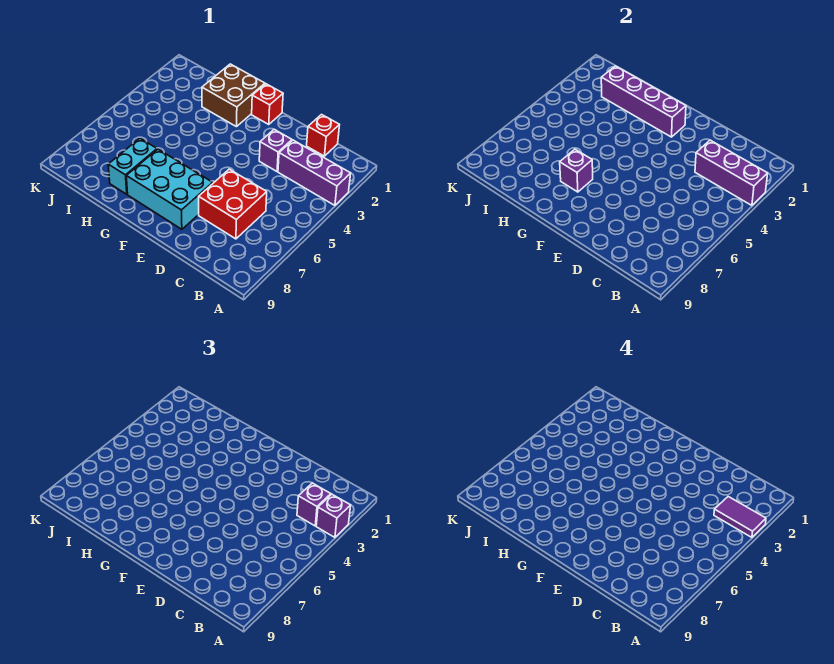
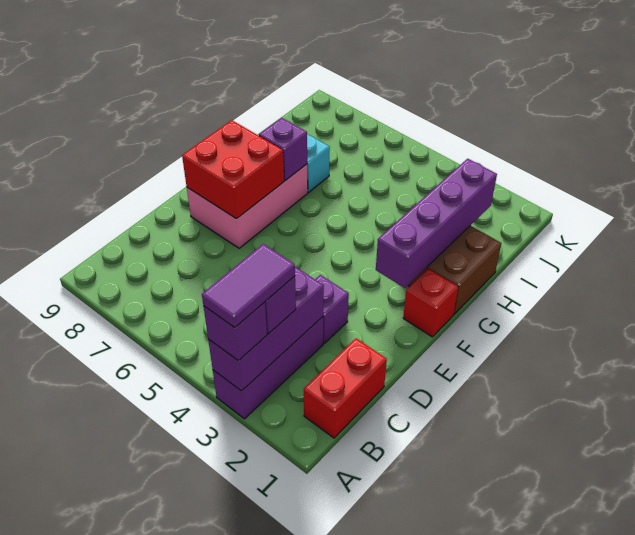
red brick C1 level 1 -> red brick B1:C1 level 1
red brick C6:D7 level 1 -> red brick E7:F8 level 2
cyan brick E7:G8 level 1 -> pink brick E7:G8 level 1

